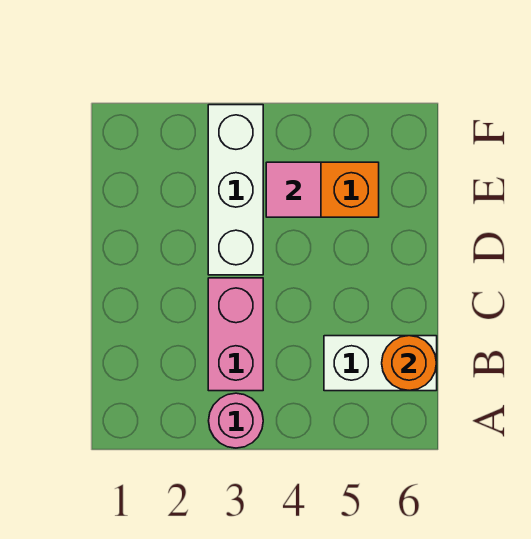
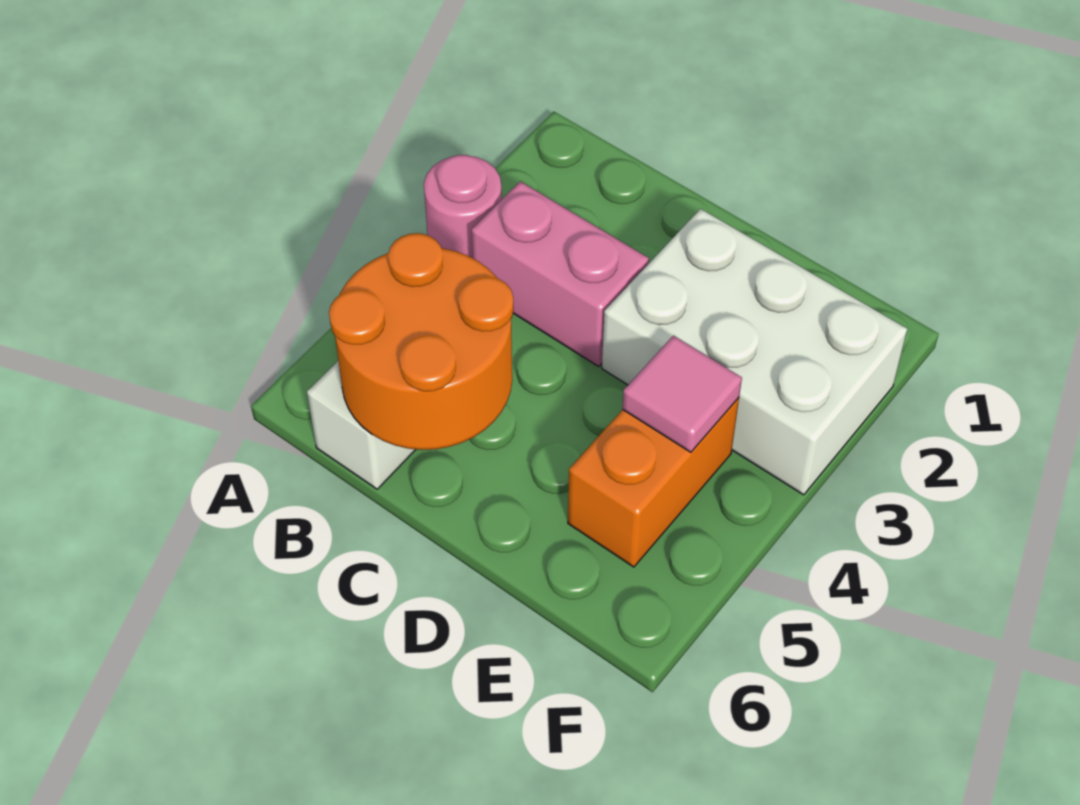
orange round brick B6 level 2 -> orange round brick B5:C6 level 2
white brick D3:F3 level 1 -> white brick D2:F3 level 1

